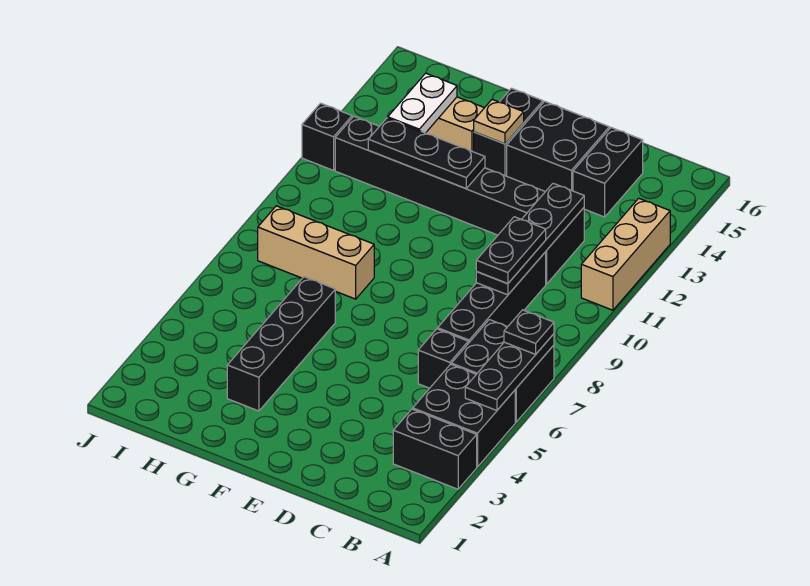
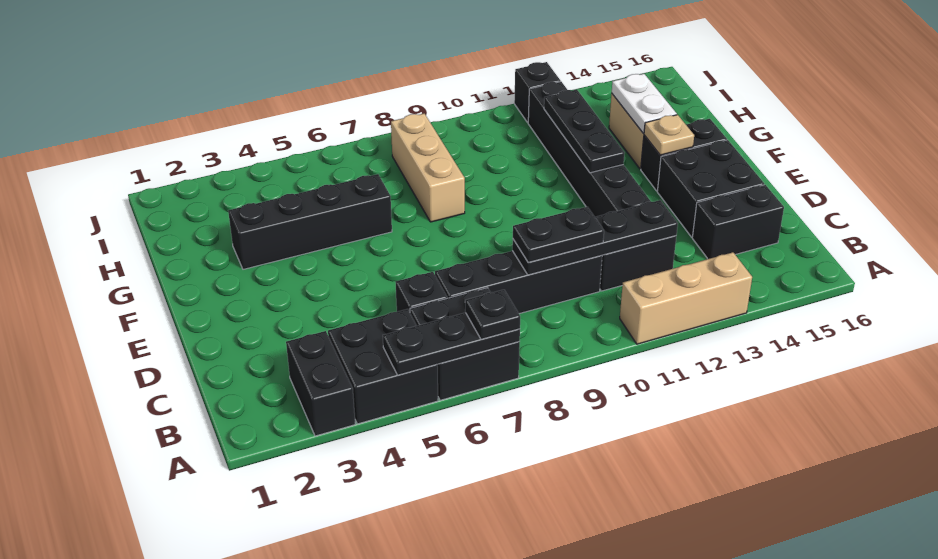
white plate H13:H14 level 2 -> white plate G14:H14 level 2

